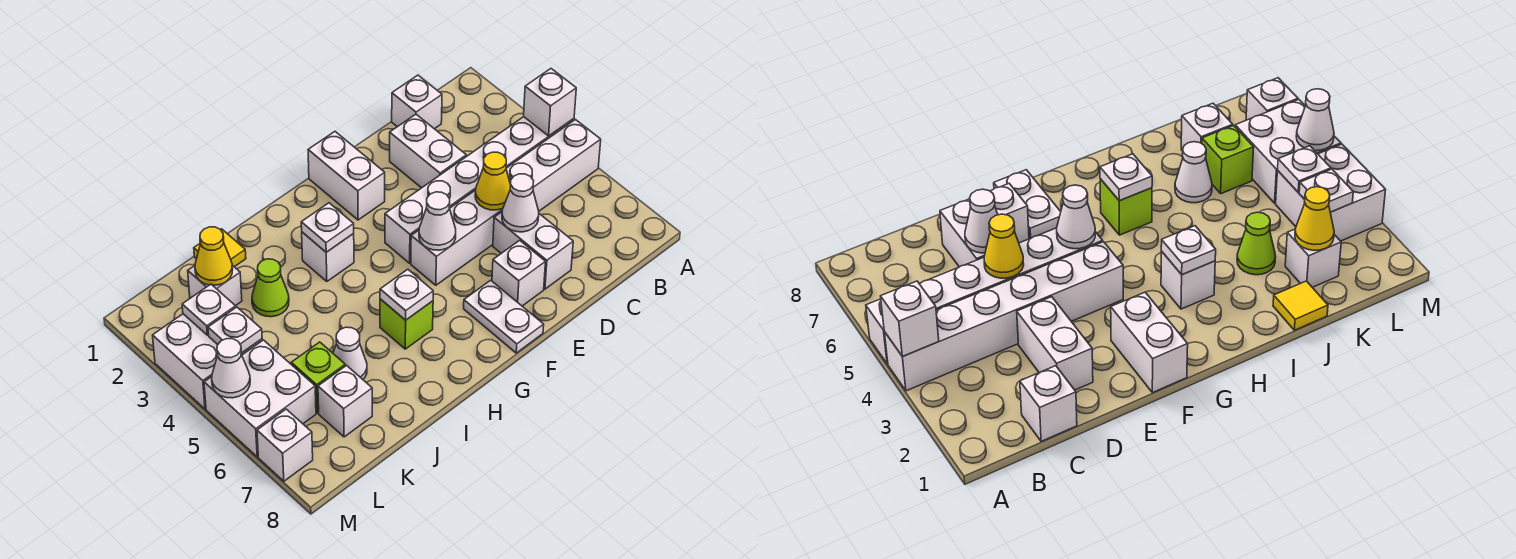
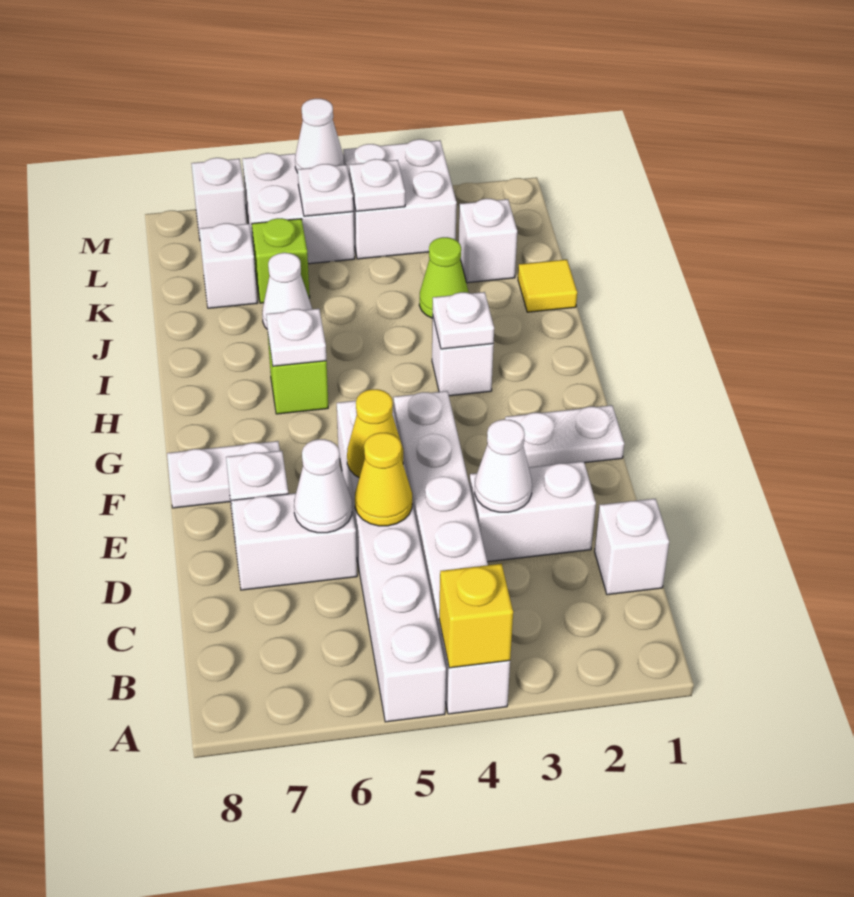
white brick A4 level 2 -> yellow brick A4 level 2
white brick F1:F2 level 1 -> white plate F1:F2 level 1
white cone F5 level 2 -> white cone D3 level 2
yellow cone K2 level 2 -> yellow cone E5 level 2
white plate L3 level 2 -> white plate L5 level 2

